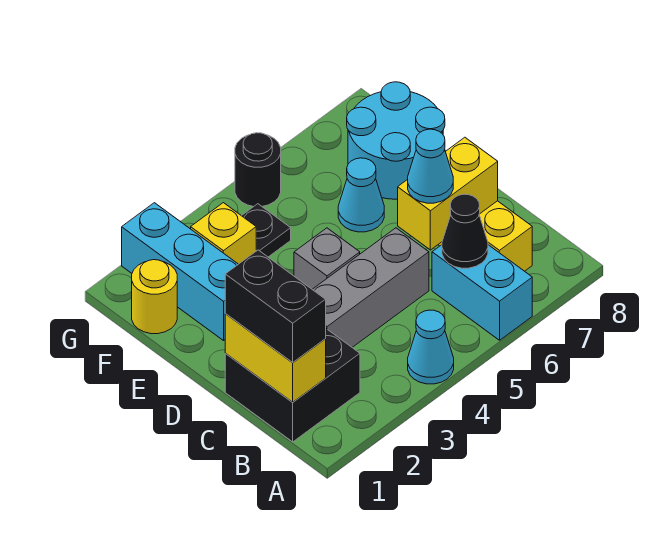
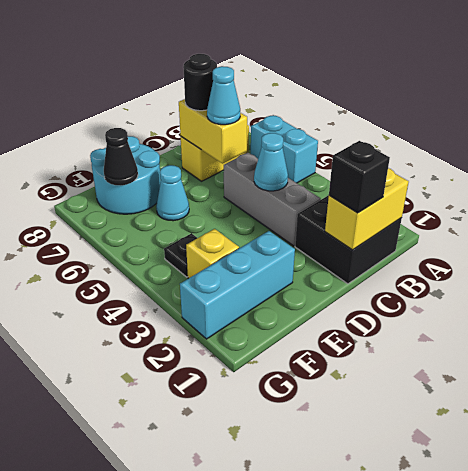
cyan cone A4 level 1 -> cyan cone C4 level 2
cyan brick A6:B6 level 1 -> cyan brick A5:A6 level 1
black brick B1:C1 level 3 -> black brick C1 level 3
black cone B6 level 2 -> black cone F7 level 2
grey brick D4 level 1 -> none
yellow round brick F1 level 1 -> none
black round brick G5 level 1 -> black round brick C7 level 3

